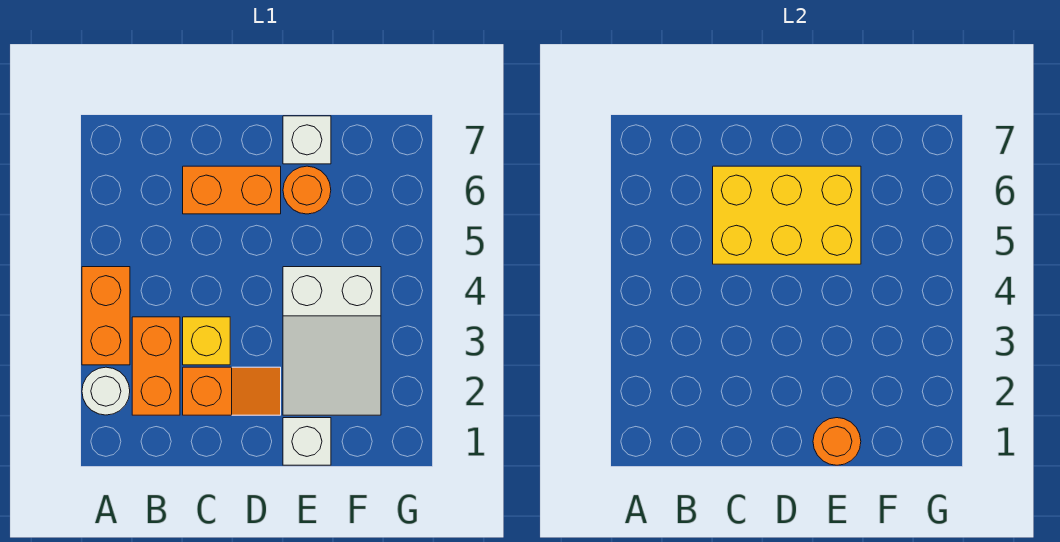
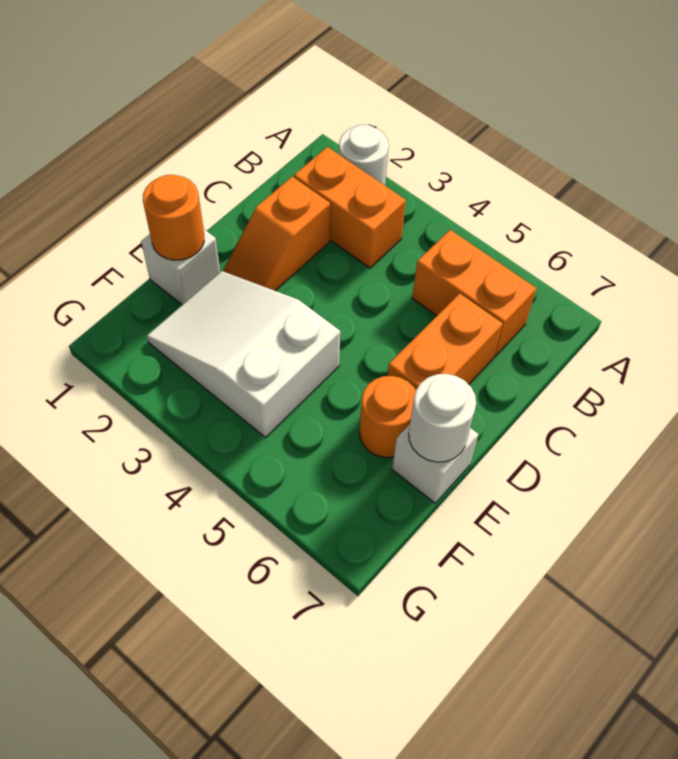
orange brick A3:A4 level 1 -> orange brick B5:B6 level 1
yellow brick C3 level 1 -> none
yellow brick C5:E6 level 2 -> none
none -> white round brick E7 level 2

